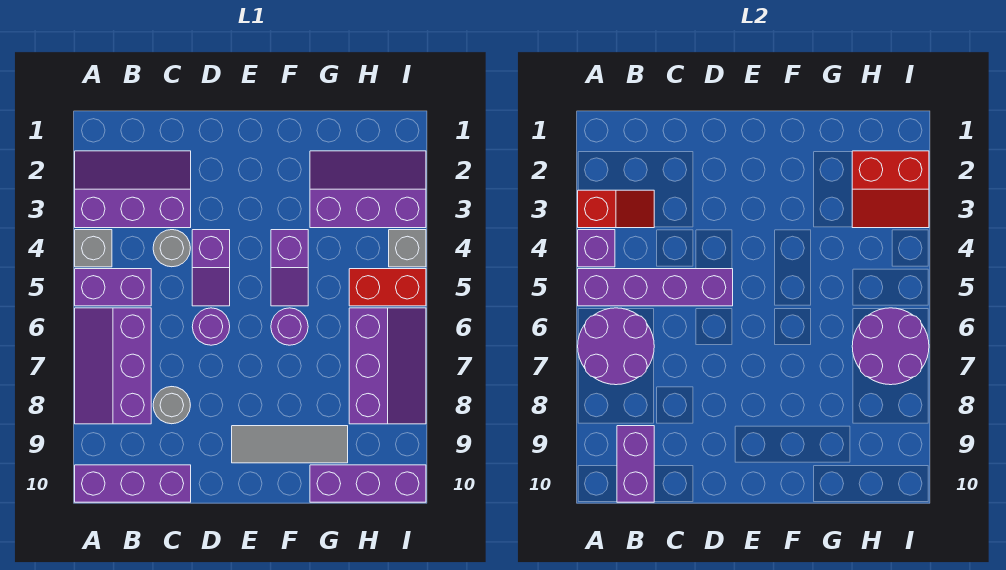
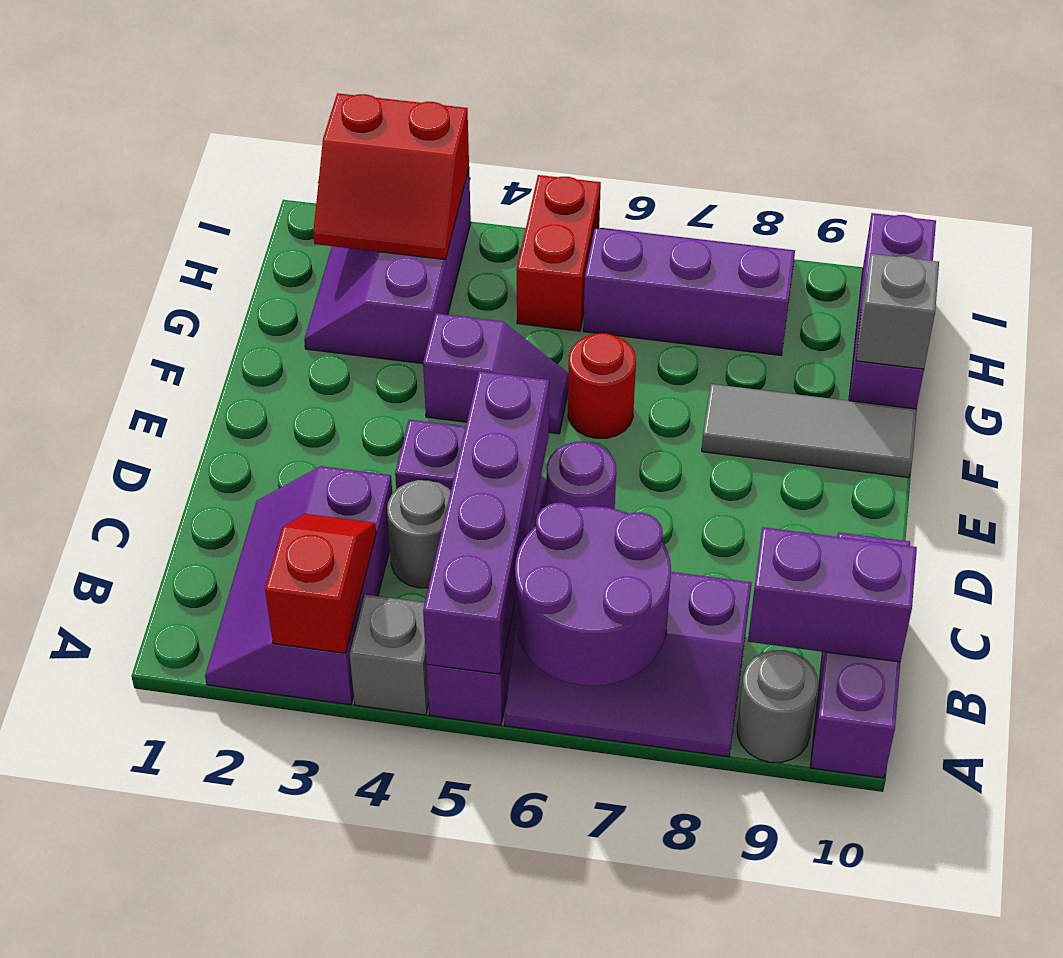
purple brick A4 level 2 -> none
grey round brick C8 level 1 -> grey round brick A9 level 1
grey tile E9:G9 level 1 -> grey tile F8:F10 level 1
purple round brick F6 level 1 -> red round brick F6 level 1
red slope H2:I3 level 2 top 2 -> red slope H2:I3 level 2 top I
purple round brick H6:I7 level 2 -> none
grey brick I4 level 1 -> grey brick G10 level 2

